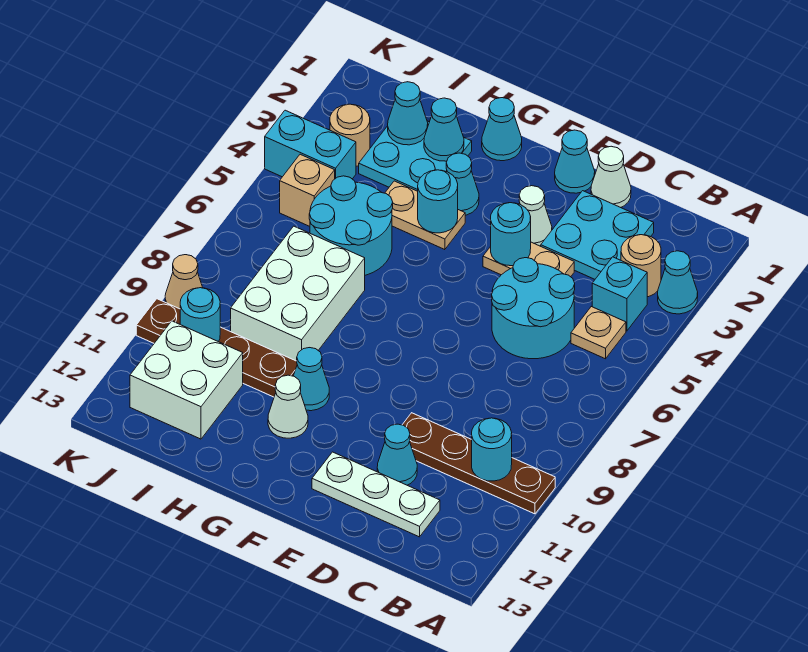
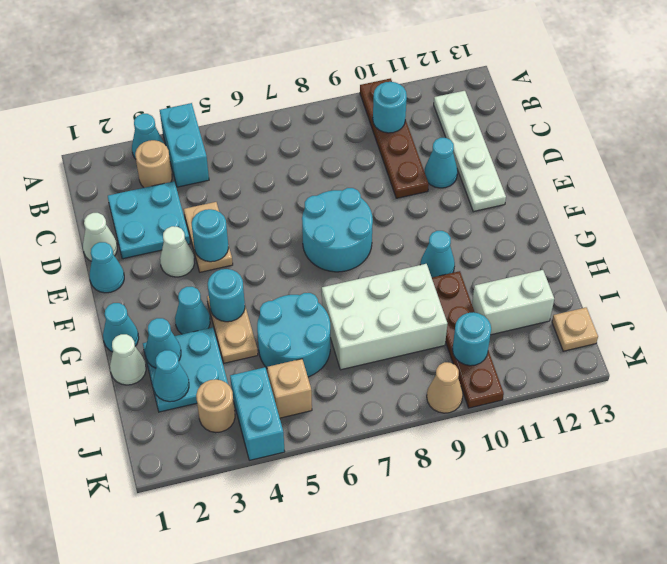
cyan brick B4 level 1 -> cyan brick A4:B4 level 1
tan plate B5 level 1 -> tan plate J13 level 1
cyan round brick C5:D6 level 1 -> cyan round brick E7:F8 level 1
white plate C12:E12 level 1 -> white plate B12:E12 level 1
white cone G11 level 1 -> white cone H1 level 1
white brick I11:J12 level 1 -> white brick I11:I12 level 1

